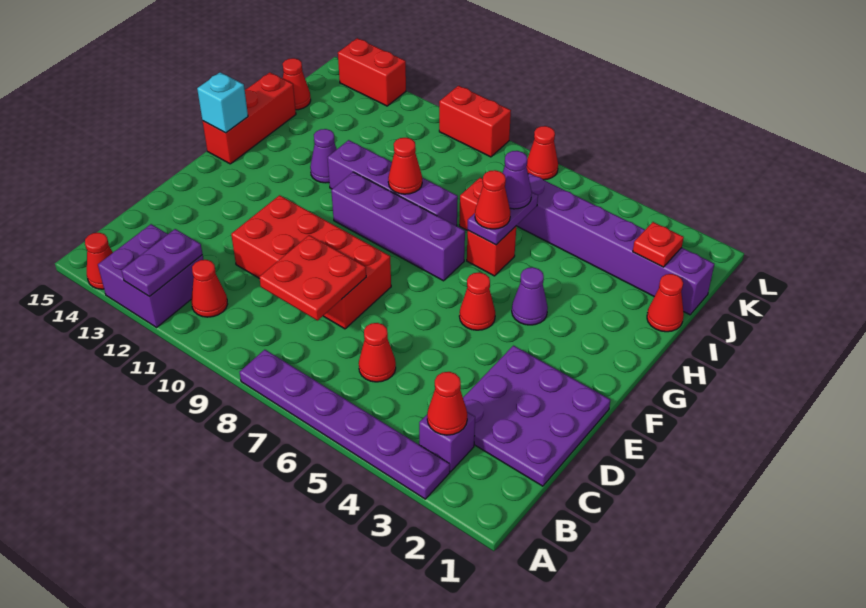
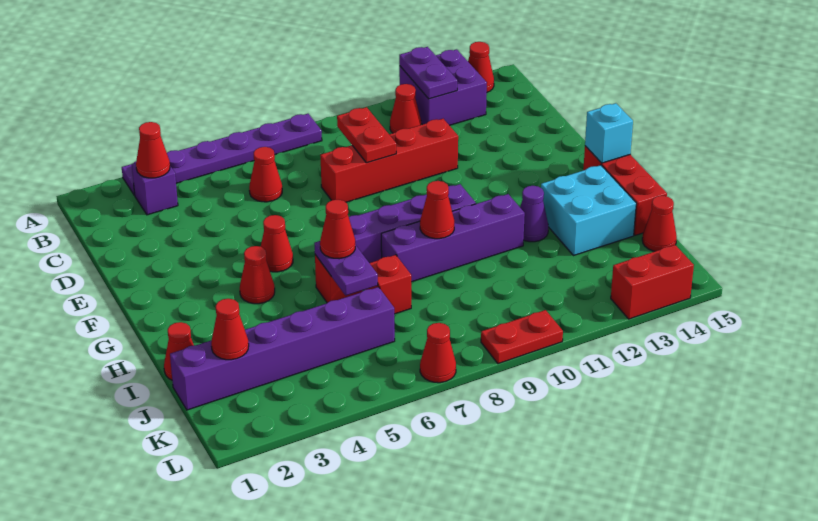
purple plate C1:E3 level 1 -> none
red plate C8:D9 level 2 -> red plate C9:D9 level 2
red brick D8:E11 level 1 -> red brick D8:D11 level 1
purple cone G4 level 1 -> red cone G4 level 1
none -> cyan brick H13:I14 level 1
purple cone I6 level 3 -> none
red plate J2 level 2 -> red cone J2 level 2
red brick L9:L10 level 1 -> red plate L9:L10 level 1

